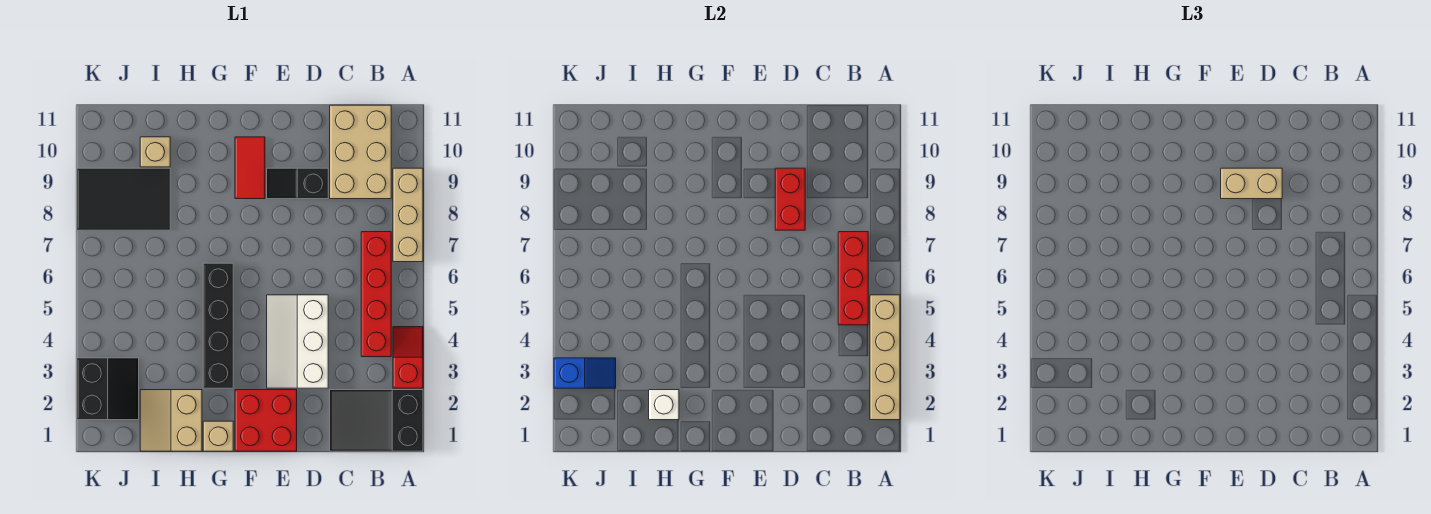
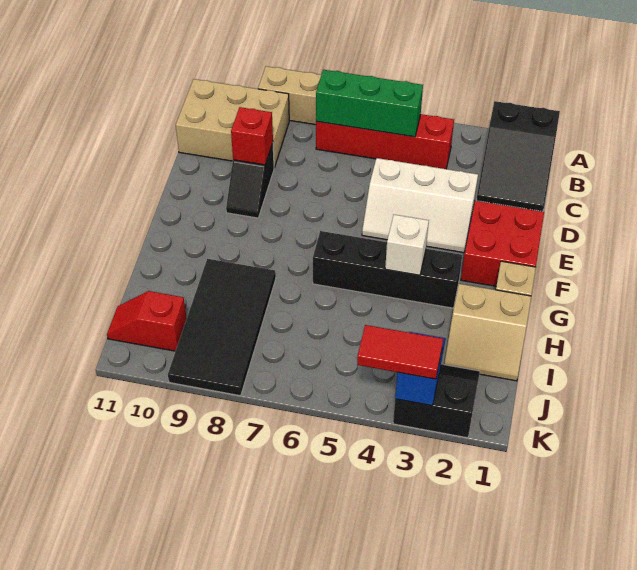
tan brick A2:A5 level 2 -> none
red slope A3:A4 level 1 top 3 -> red slope J10:J11 level 1 top 10
red brick B5:B7 level 2 -> green brick B5:B7 level 2
red brick D8:D9 level 2 -> red brick D9 level 2
tan brick D9:E9 level 3 -> none
red tile F9:F10 level 1 -> red tile K3:K4 level 3
white brick H2 level 2 -> white brick G4 level 2
black tile I8:K9 level 1 -> black tile H8:K9 level 1
tan brick I10 level 1 -> none

